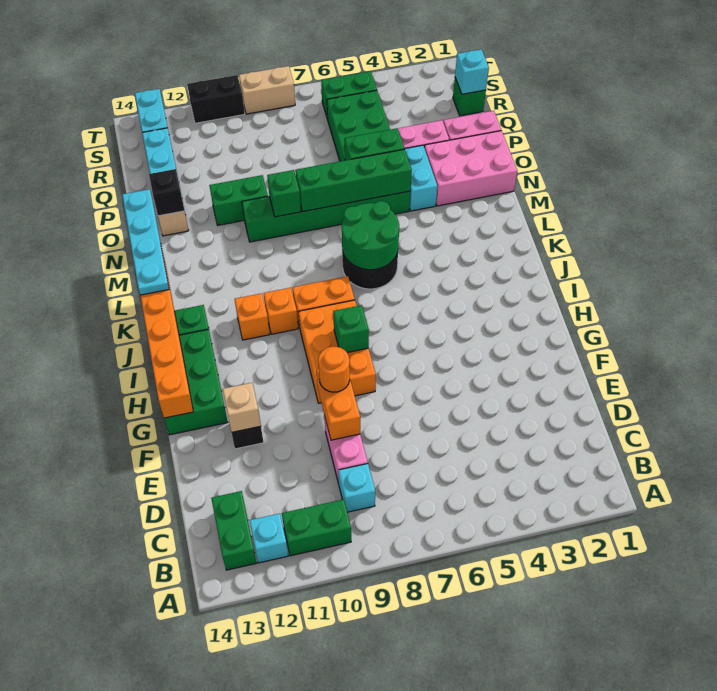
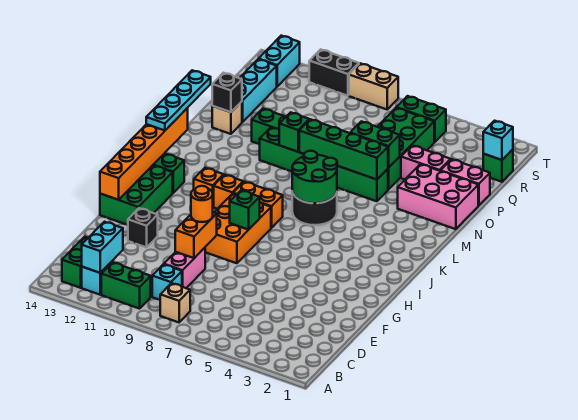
tan brick F12 level 2 -> tan brick B8 level 1
cyan brick N4:O4 level 1 -> cyan brick B12:C12 level 2

